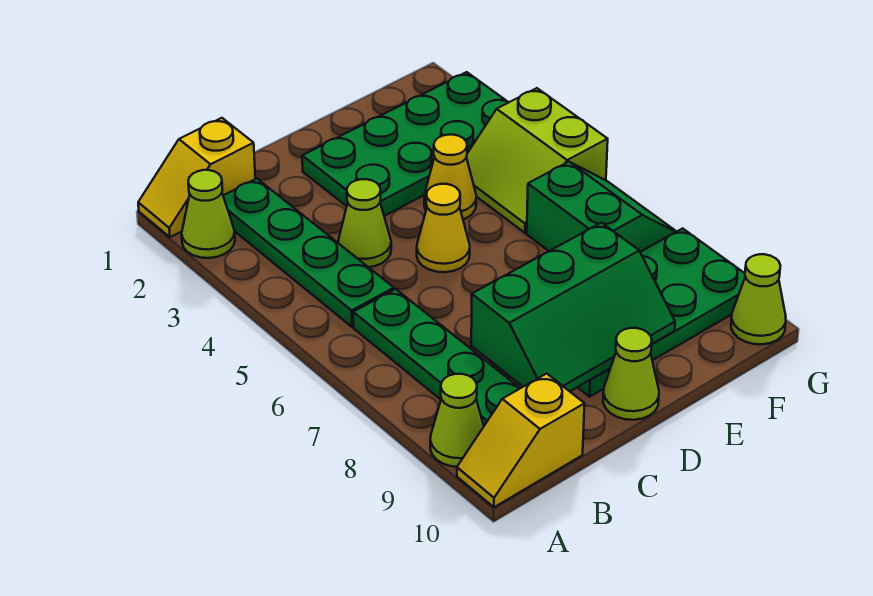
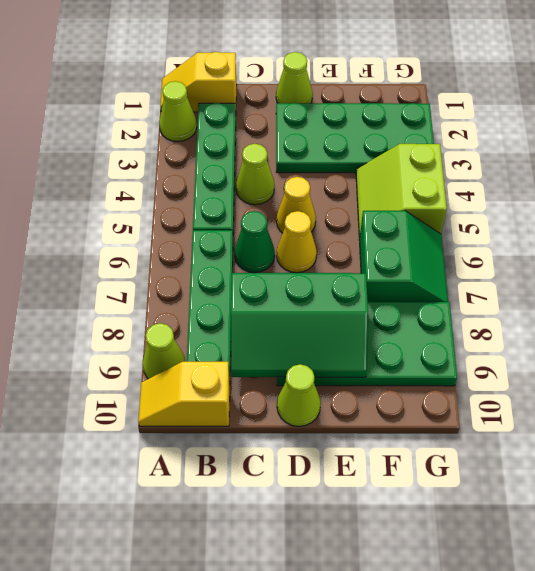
none -> green cone C6 level 1
yellow cone E4 level 1 -> yellow cone D6 level 1
lime cone G10 level 1 -> lime cone D1 level 1

